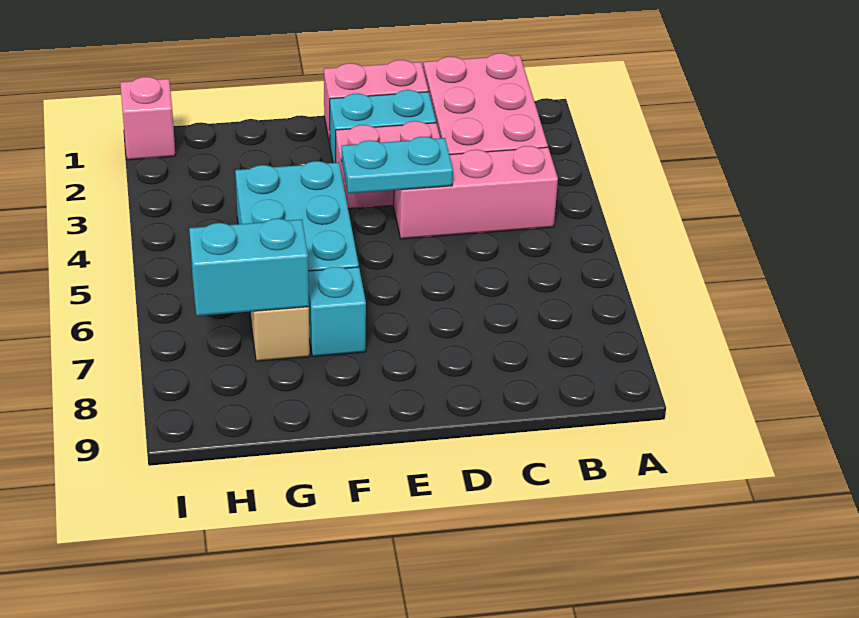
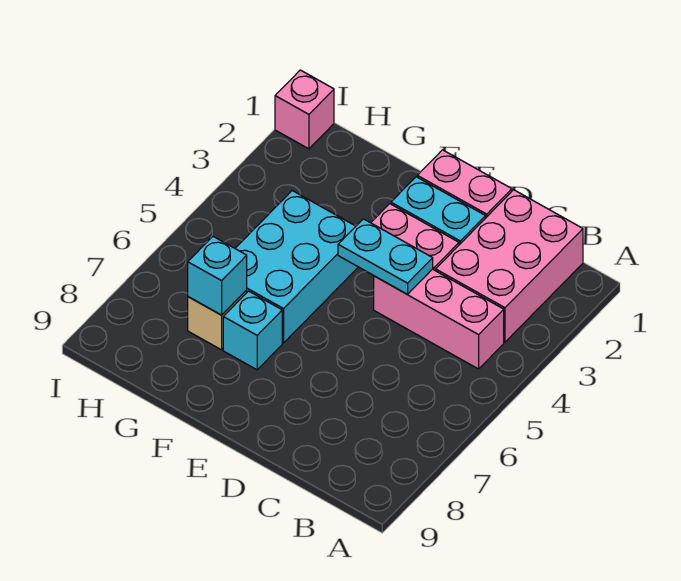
cyan brick G7:H7 level 2 -> cyan brick G7 level 2

